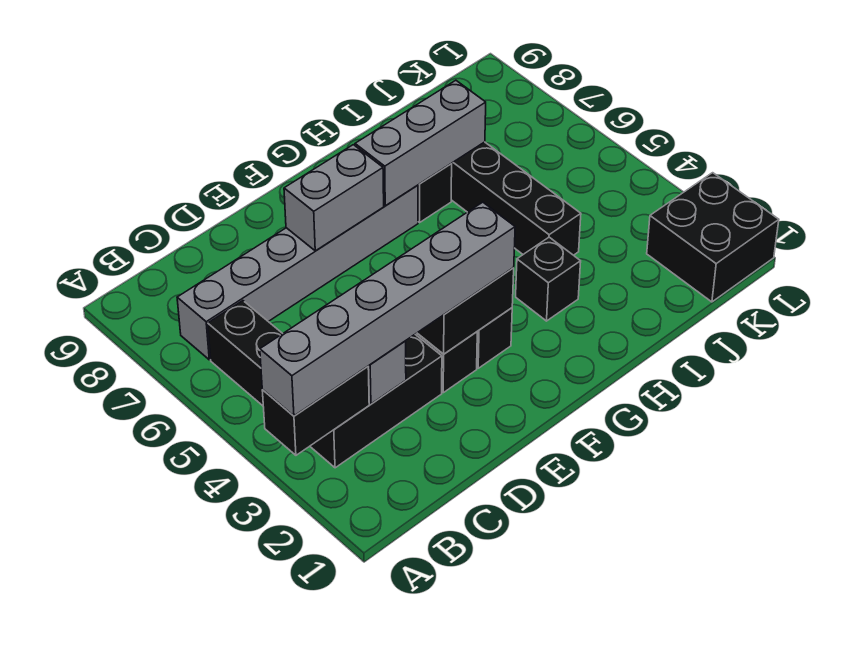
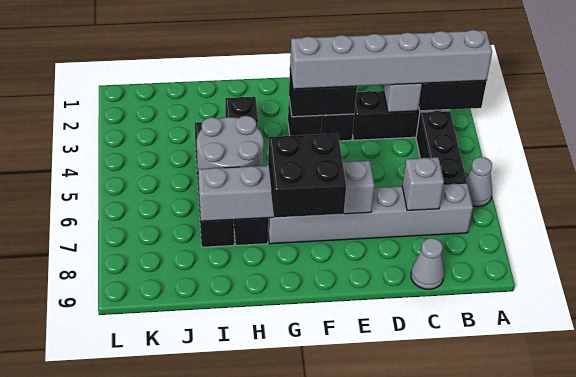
none -> grey cone A6 level 1
none -> grey brick C7 level 2
none -> grey cone C9 level 1
none -> grey round brick H5:I6 level 2
black brick K1:L2 level 1 -> black brick F7:G8 level 3

